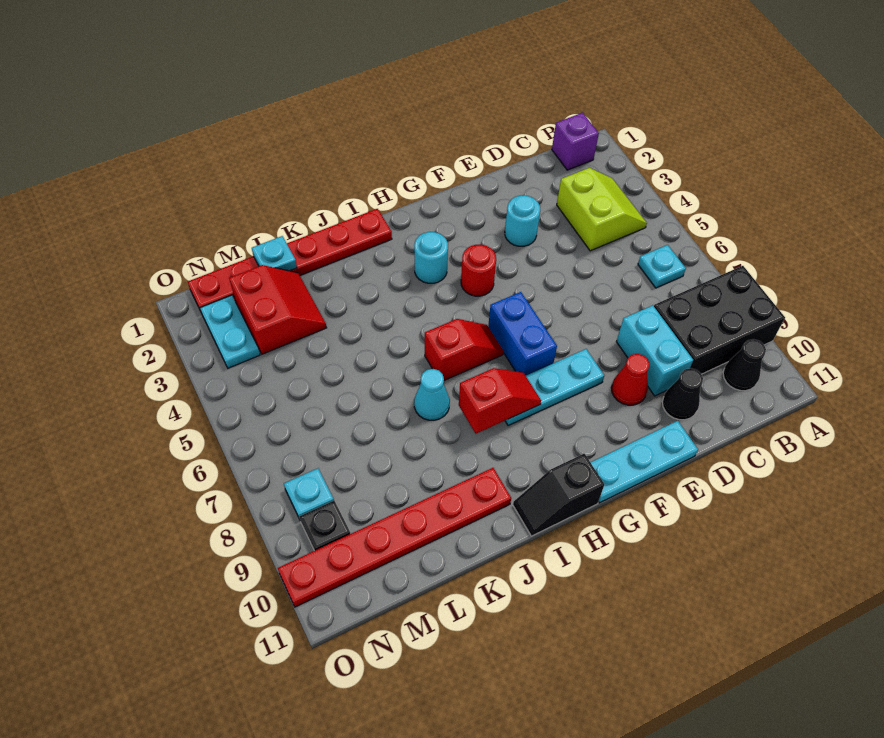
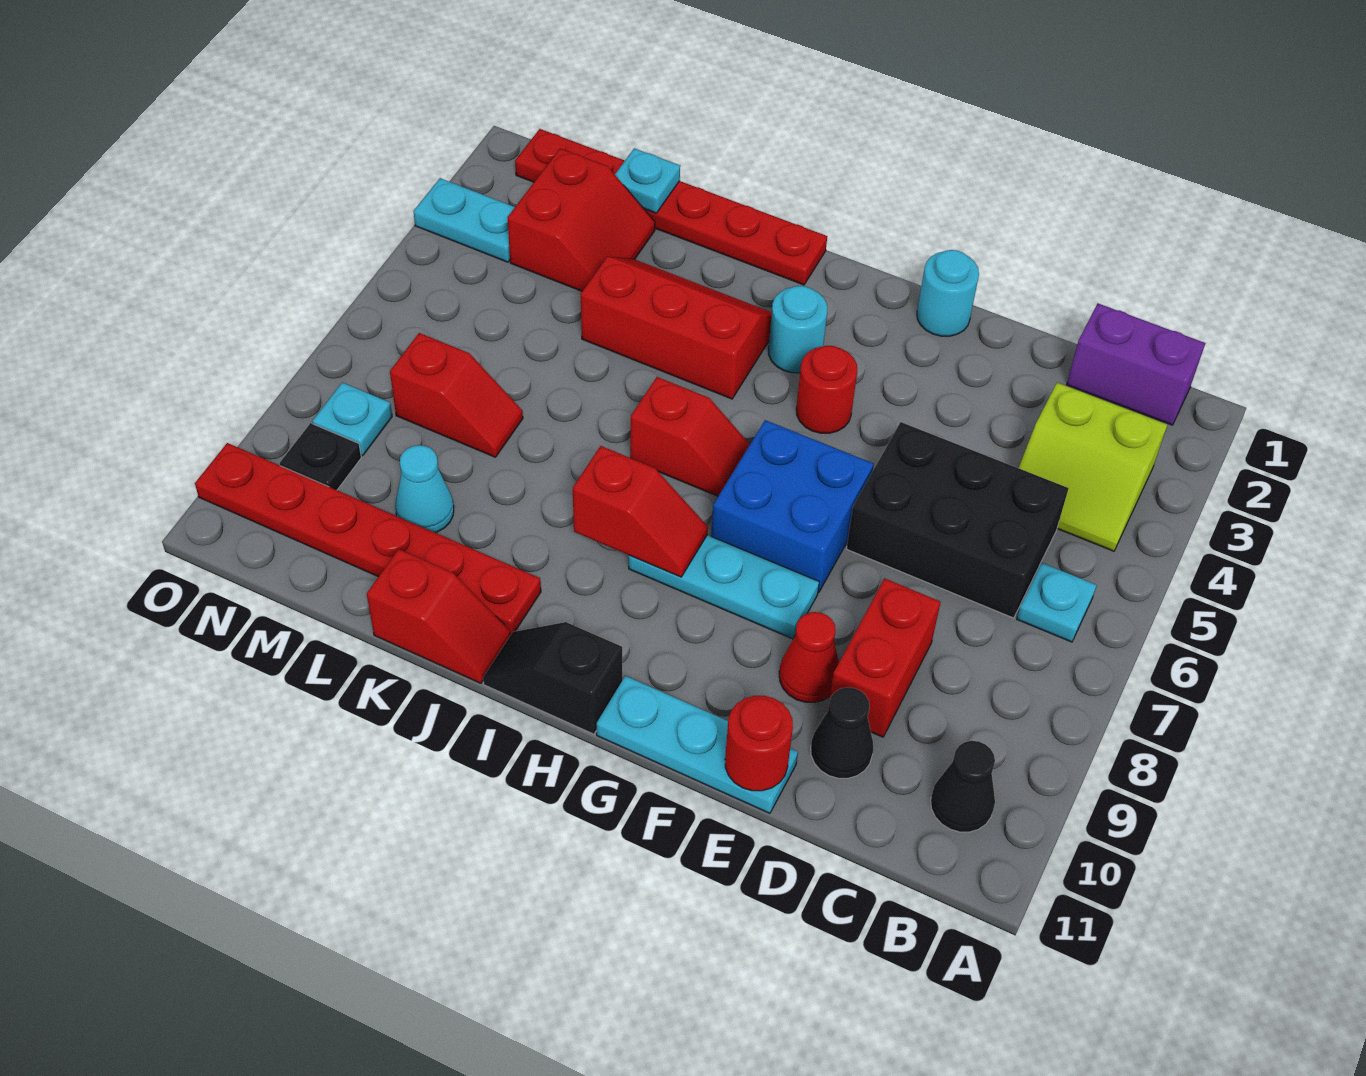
black brick A8:C9 level 1 -> black brick C5:E6 level 1
purple brick B1 level 1 -> purple brick B1:C1 level 1
lime slope B3:C4 level 1 top C -> lime slope B3:C4 level 1 top 3
cyan brick D8:D9 level 1 -> red brick D8:D9 level 1
cyan round brick E3 level 1 -> cyan round brick F1 level 1
none -> red round brick E11 level 2
blue brick G6:G7 level 1 -> blue brick F6:G7 level 1
none -> red slope I3:K4 level 1 top 4
cyan cone J7 level 1 -> cyan cone L9 level 1
none -> red slope J11:K11 level 1 top K
none -> red slope L7:M7 level 1 top M
cyan plate N2:N3 level 1 -> cyan plate N3:O3 level 1

